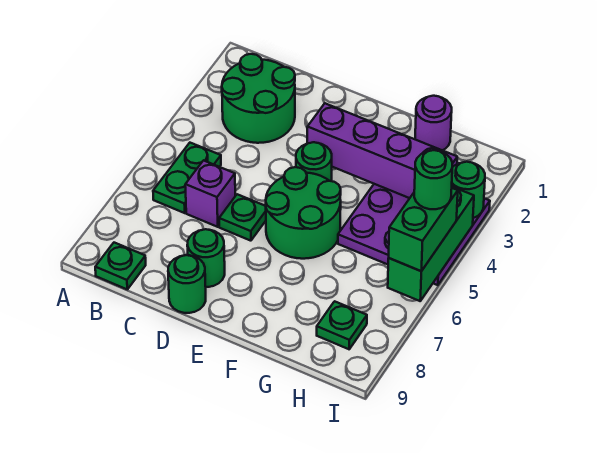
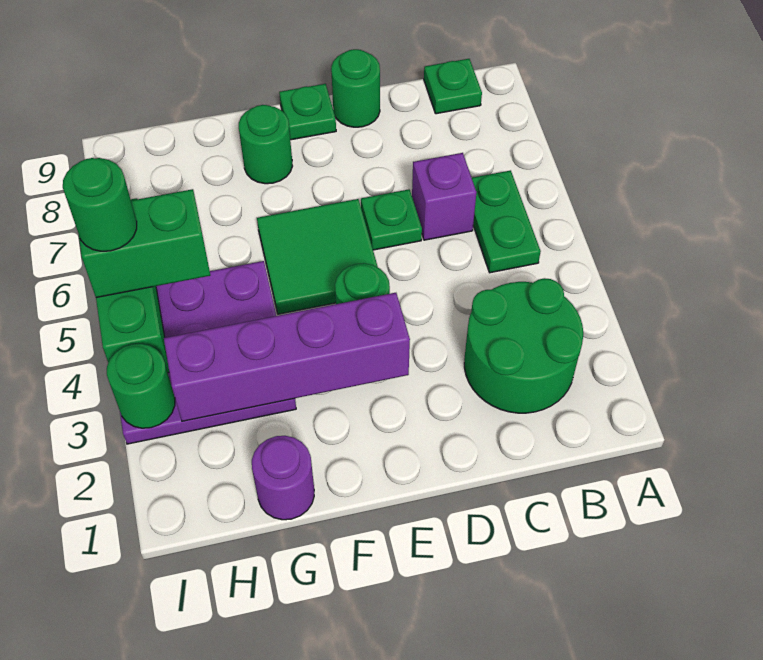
green round brick D8 level 1 -> green round brick F8 level 1
green round brick E5:F6 level 1 -> green tile E5:F6 level 1
green plate H8 level 1 -> green plate E9 level 1
green brick I5:I6 level 3 -> green brick H5:I5 level 3

